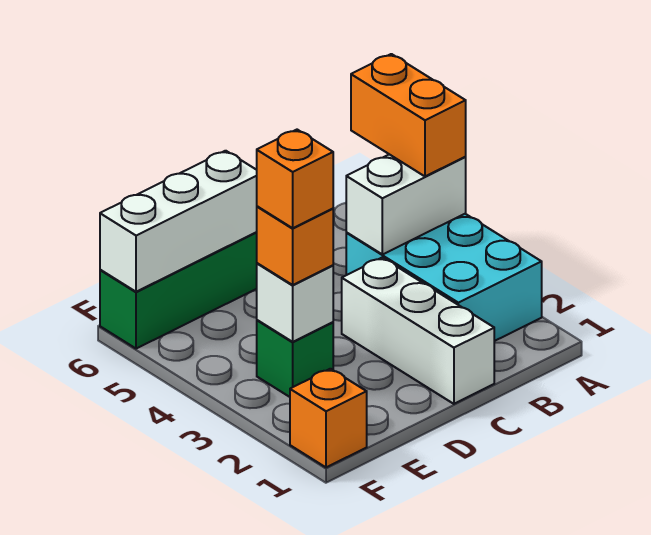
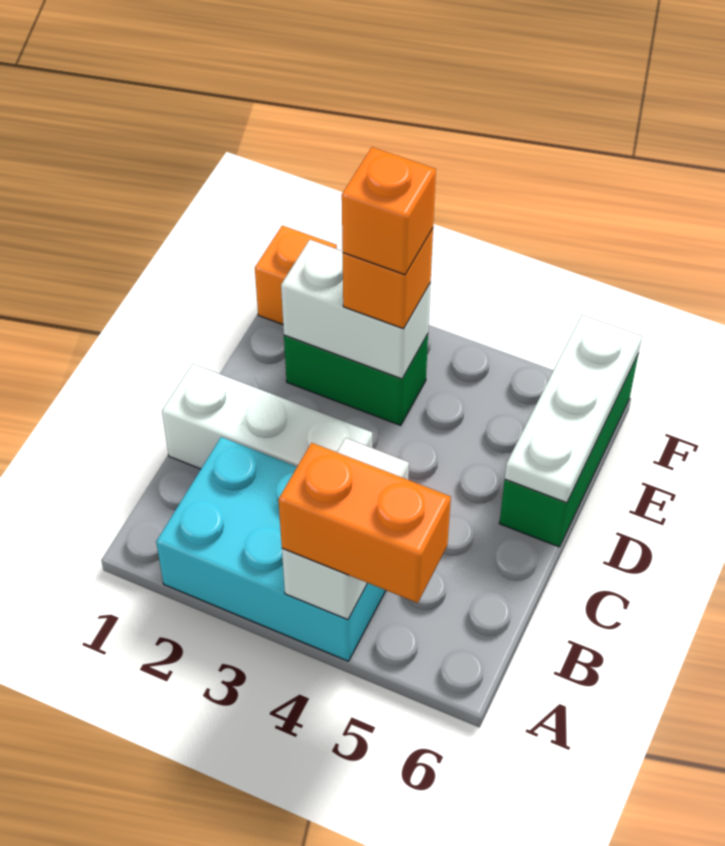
white brick D6:F6 level 2 -> white plate D6:F6 level 2
green brick E3 level 1 -> green brick E2:E3 level 1
white brick E3 level 2 -> white brick E2:E3 level 2

